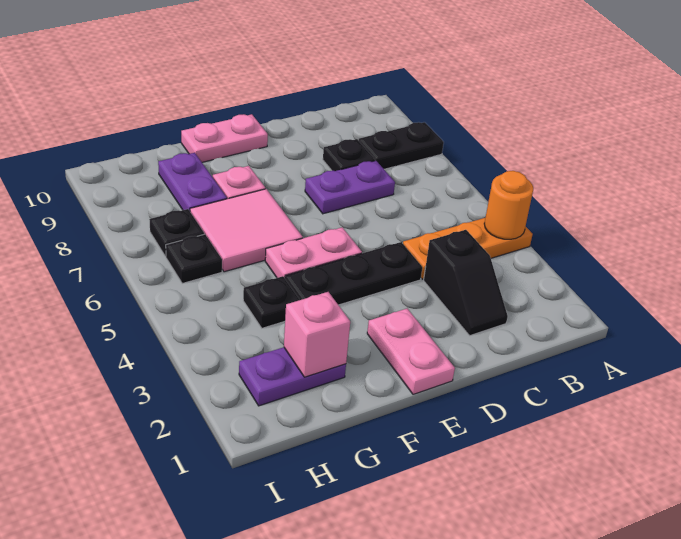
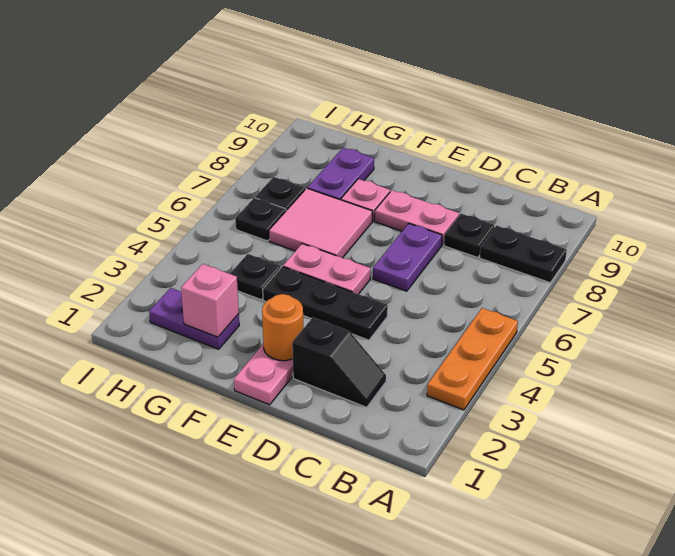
orange plate A4:C4 level 1 -> orange plate A3:A5 level 1
orange round brick A4 level 2 -> orange round brick E2 level 2
black slope C2:C3 level 1 top 3 -> black slope C2:D2 level 1 top D
purple plate C7:D7 level 1 -> purple plate D6:D7 level 1
pink plate E10:F10 level 1 -> pink plate D8:E8 level 1

